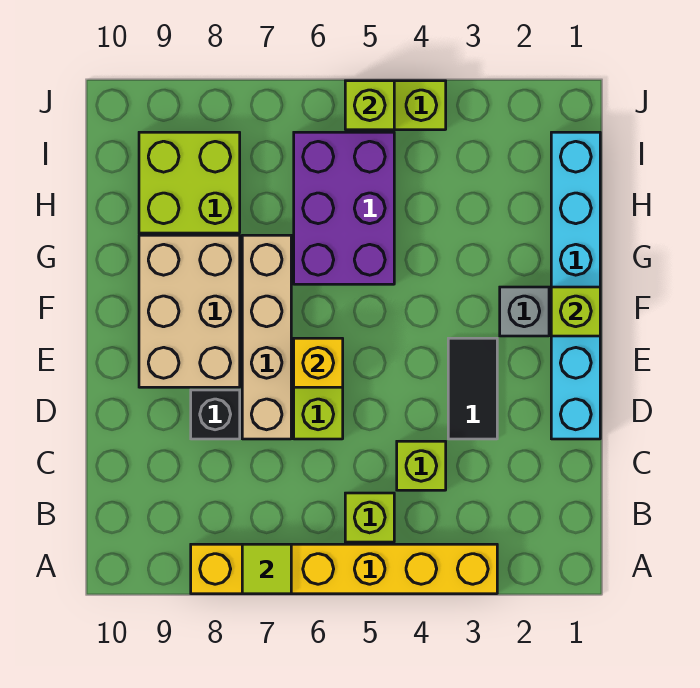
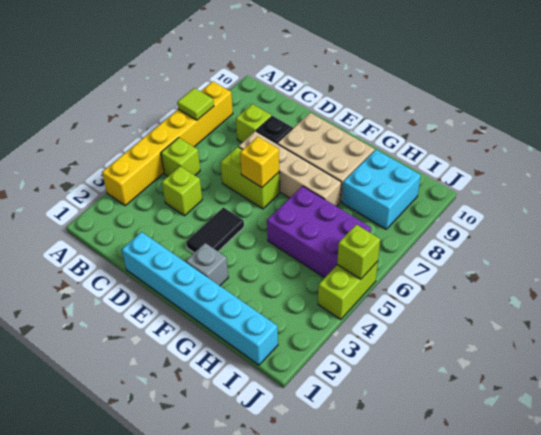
black tile D3:E3 level 1 -> black tile E3:E4 level 1
lime brick F1 level 2 -> lime brick C8 level 1
lime brick H8:I9 level 1 -> cyan brick H8:I9 level 1

